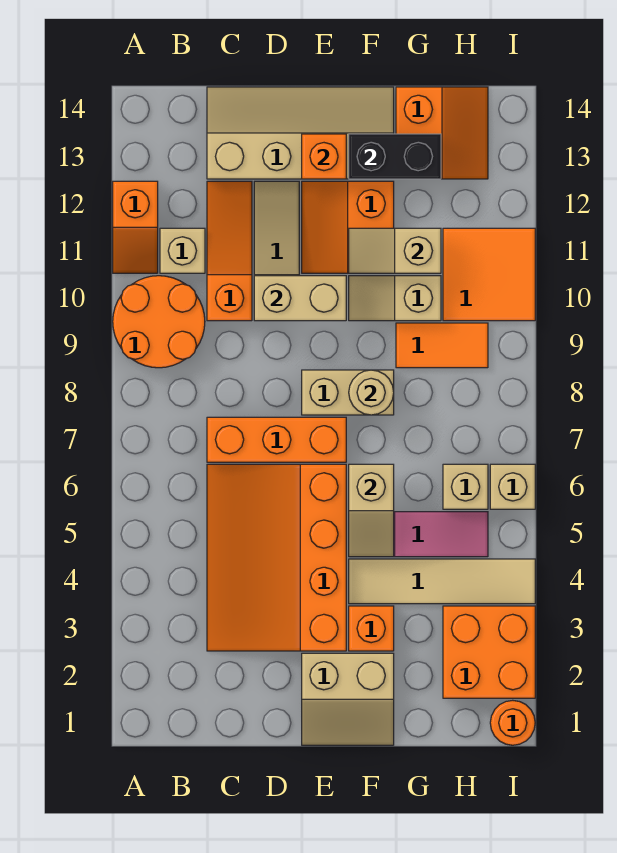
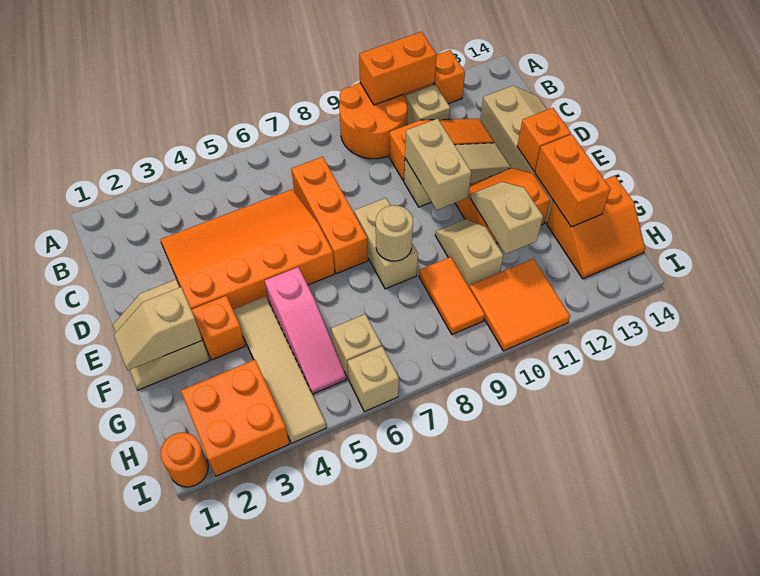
none -> orange brick A10:A11 level 2
tan slope F5:F6 level 2 top 6 -> tan slope F1:F2 level 2 top 2
black brick F13:G13 level 2 -> orange brick F13:G13 level 2

